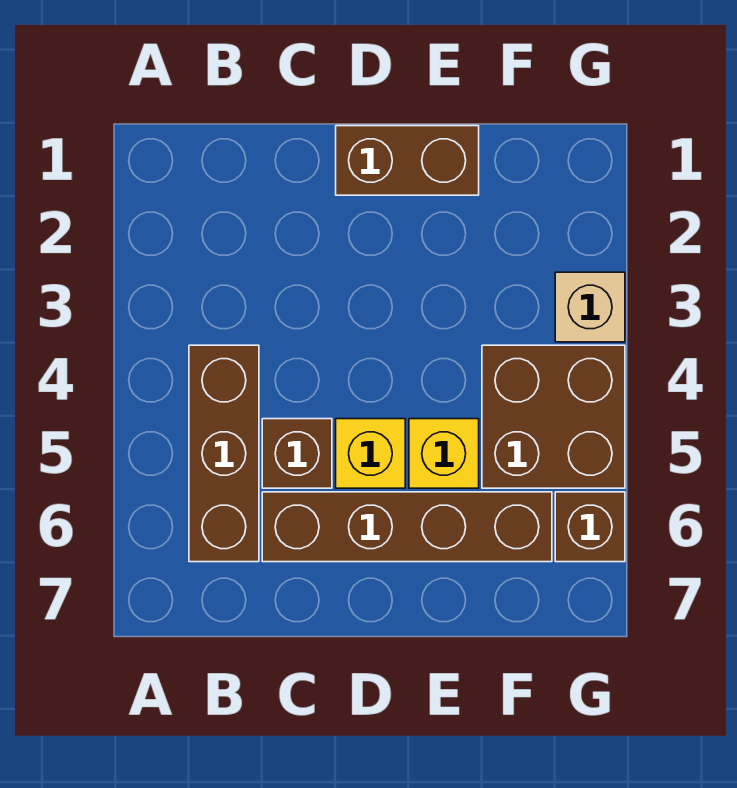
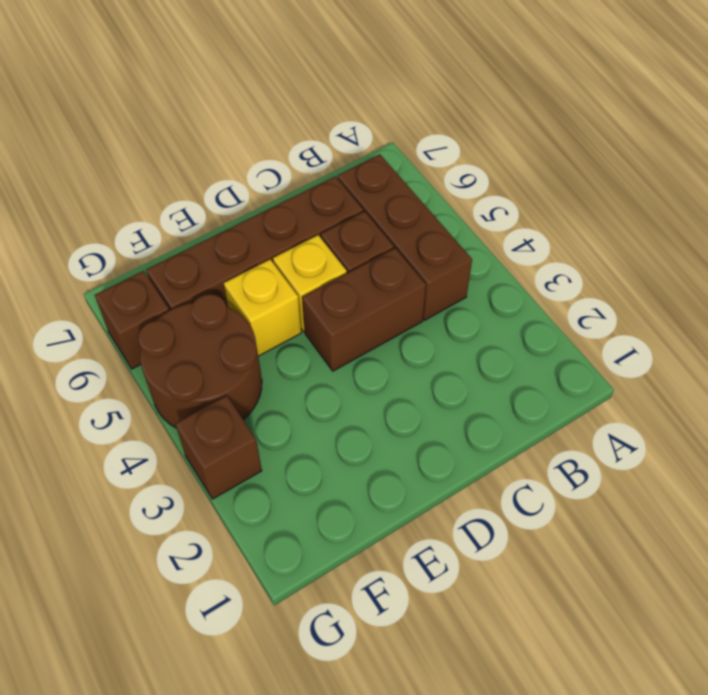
brown brick D1:E1 level 1 -> brown brick C4:D4 level 1
brown brick F4:G5 level 1 -> brown round brick F4:G5 level 1
tan brick G3 level 1 -> brown brick G3 level 1

